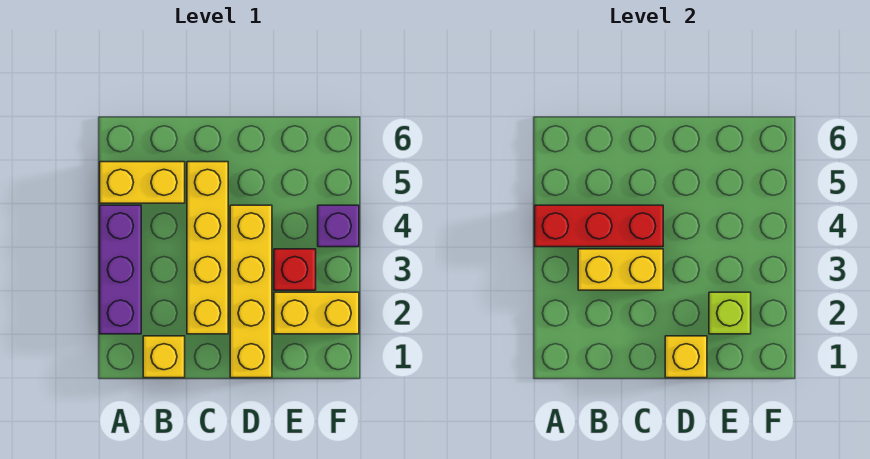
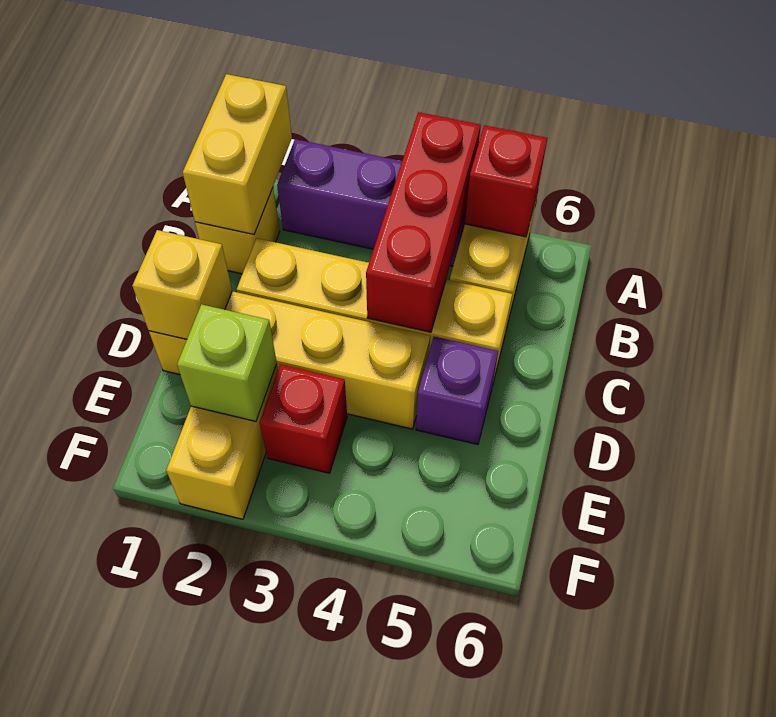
none -> red brick A5 level 2
yellow brick B3:C3 level 2 -> yellow brick A1:B1 level 2
purple brick F4 level 1 -> purple brick D5 level 1

